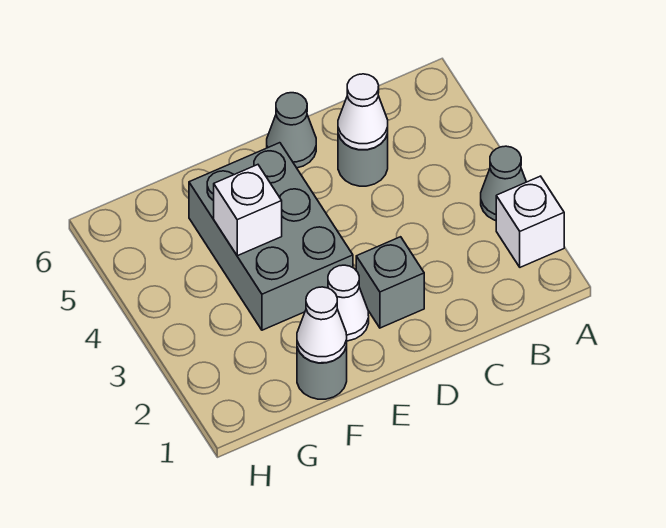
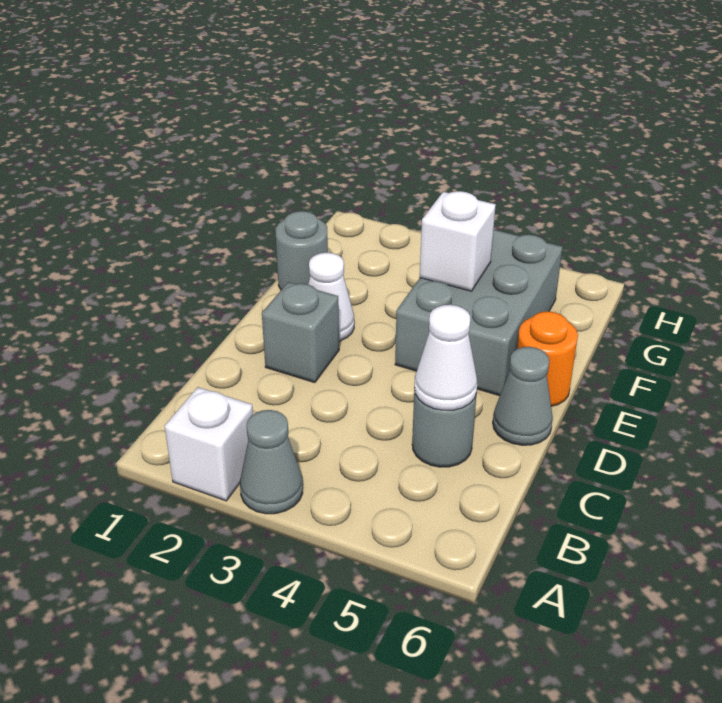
grey brick E3:F5 level 1 -> grey brick E4:G5 level 1
none -> orange round brick E6 level 1
white cone F1 level 2 -> none

